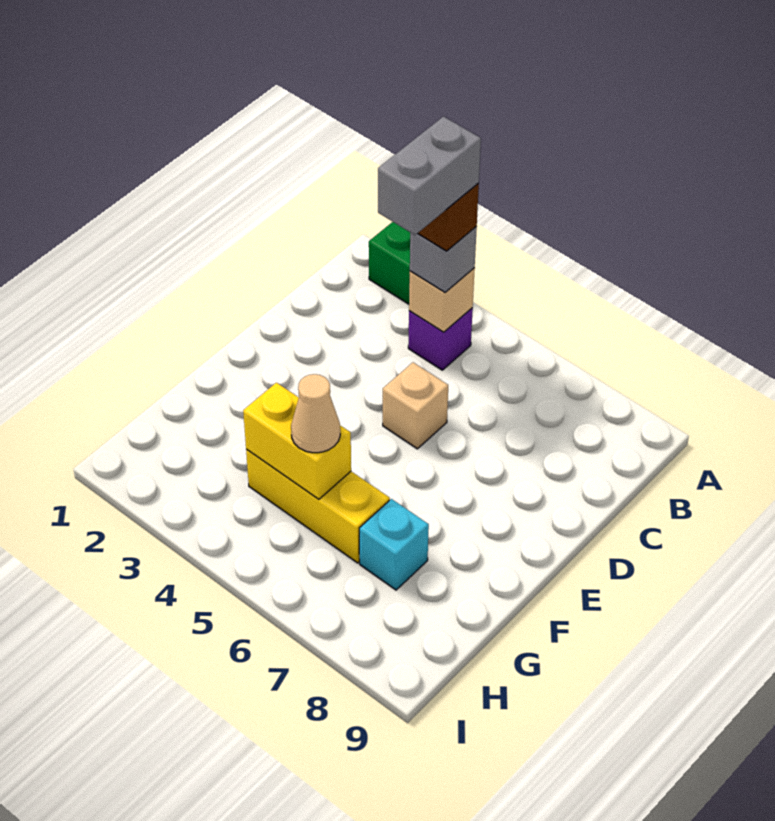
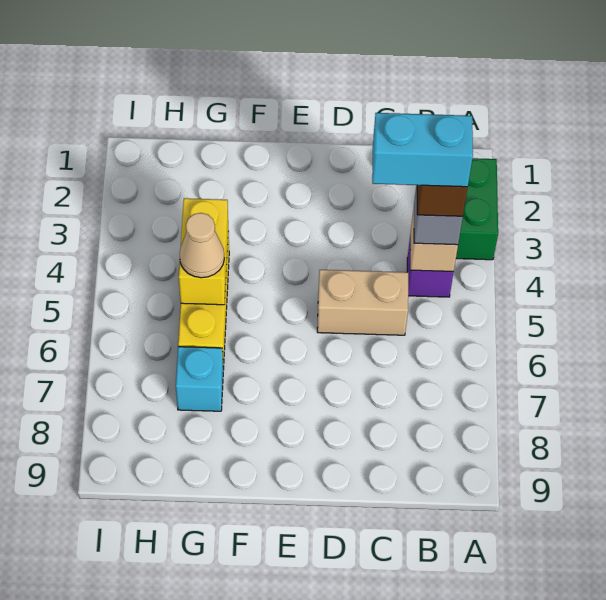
grey brick B4:C4 level 5 -> cyan brick B4:C4 level 5
tan brick D5 level 1 -> tan brick C5:D5 level 1

